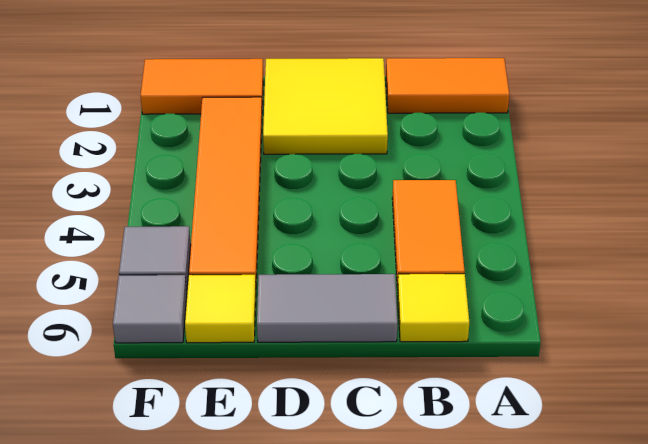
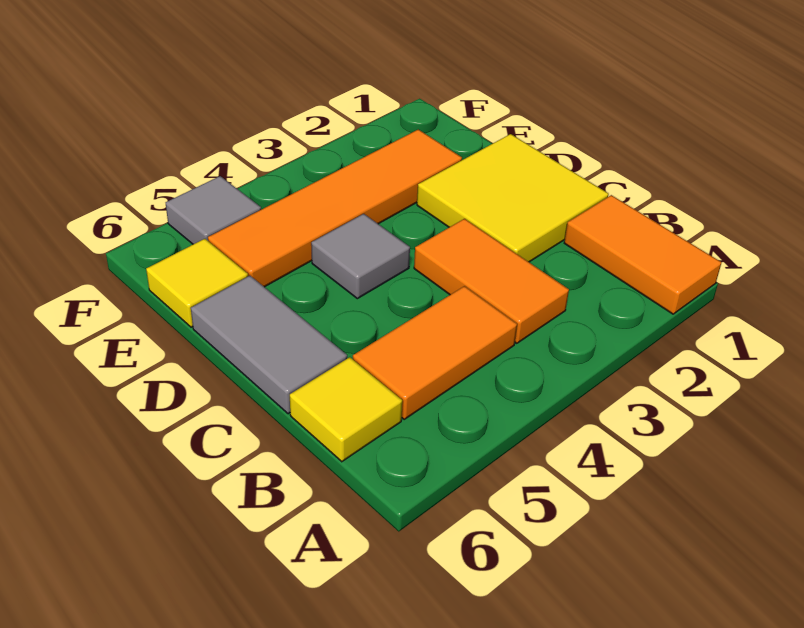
orange tile E1:F1 level 1 -> orange tile B3:C3 level 1
grey tile F6 level 1 -> grey tile D4 level 1

